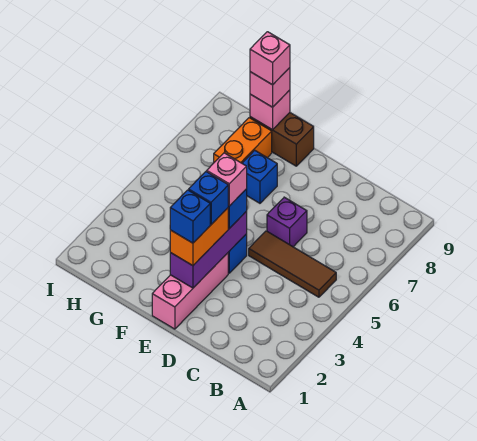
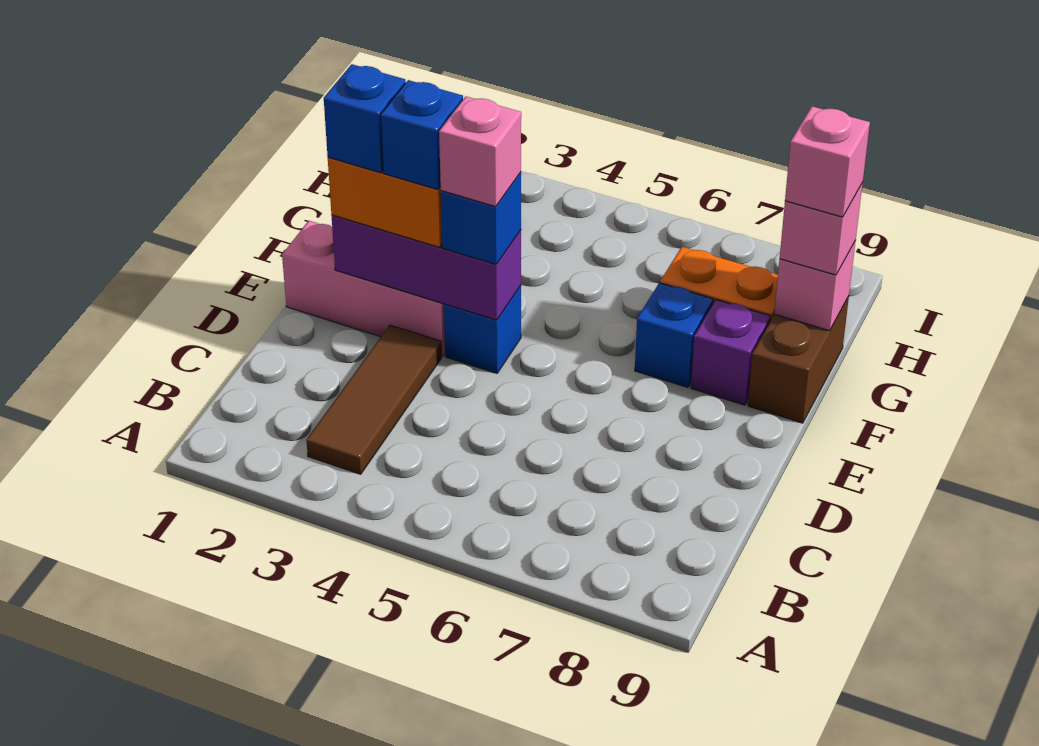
brown tile B5:D5 level 1 -> brown tile B3:D3 level 1
purple brick D6 level 1 -> purple brick F8 level 1

